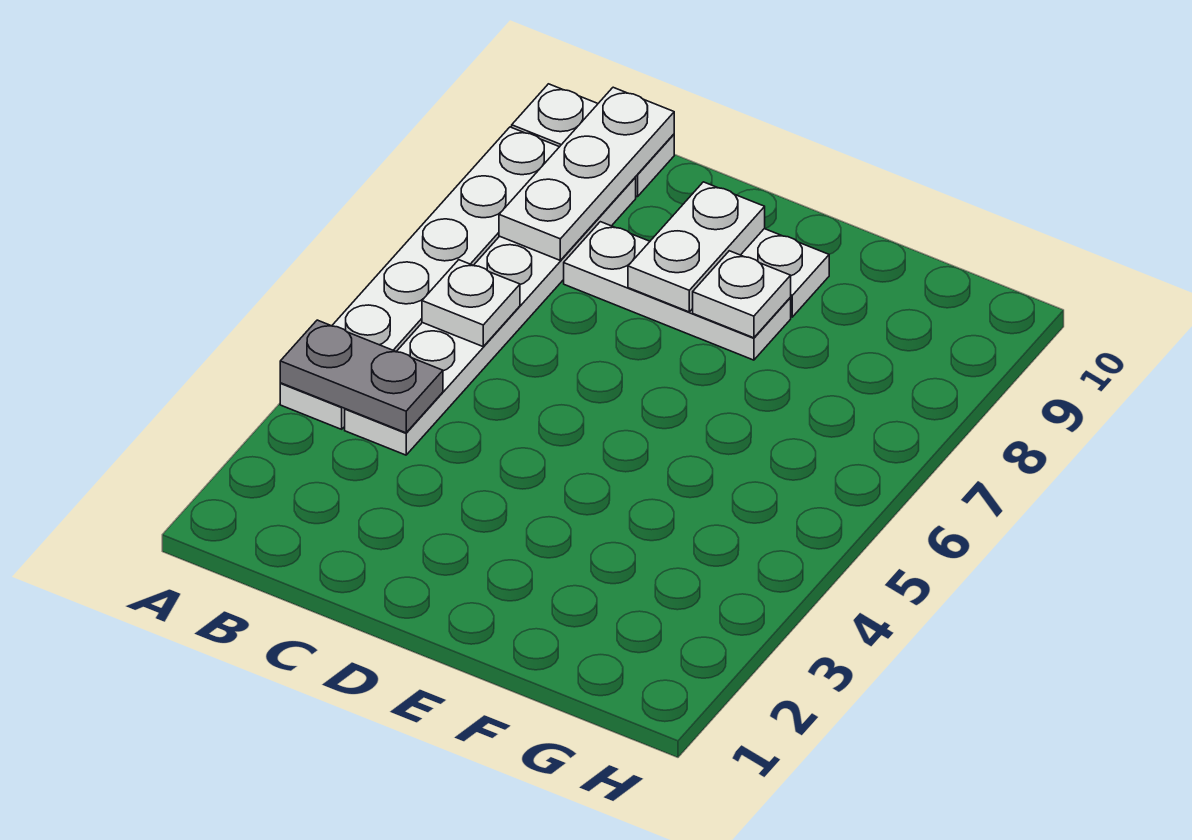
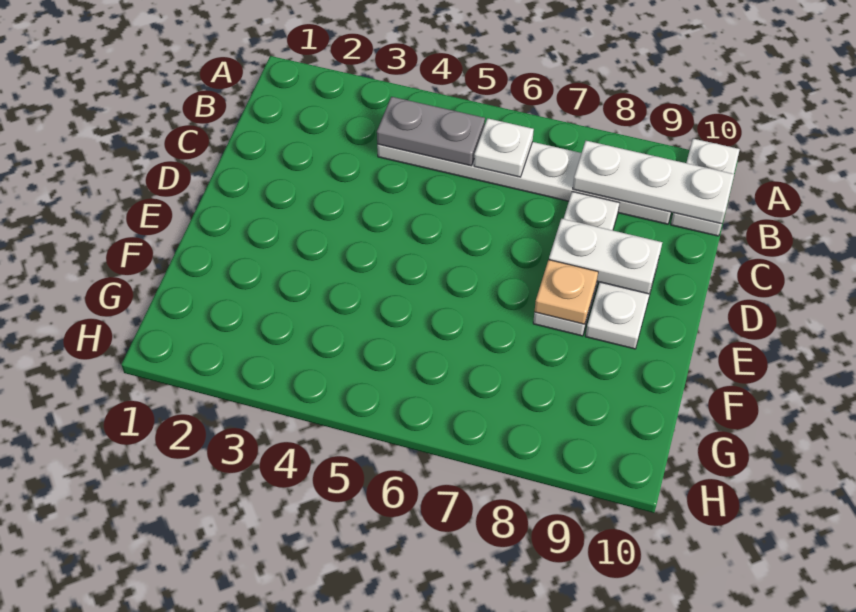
white plate A4:A9 level 1 -> none
grey plate A4:B4 level 2 -> grey plate B4:B5 level 2
white plate E8 level 2 -> tan plate E8 level 2

